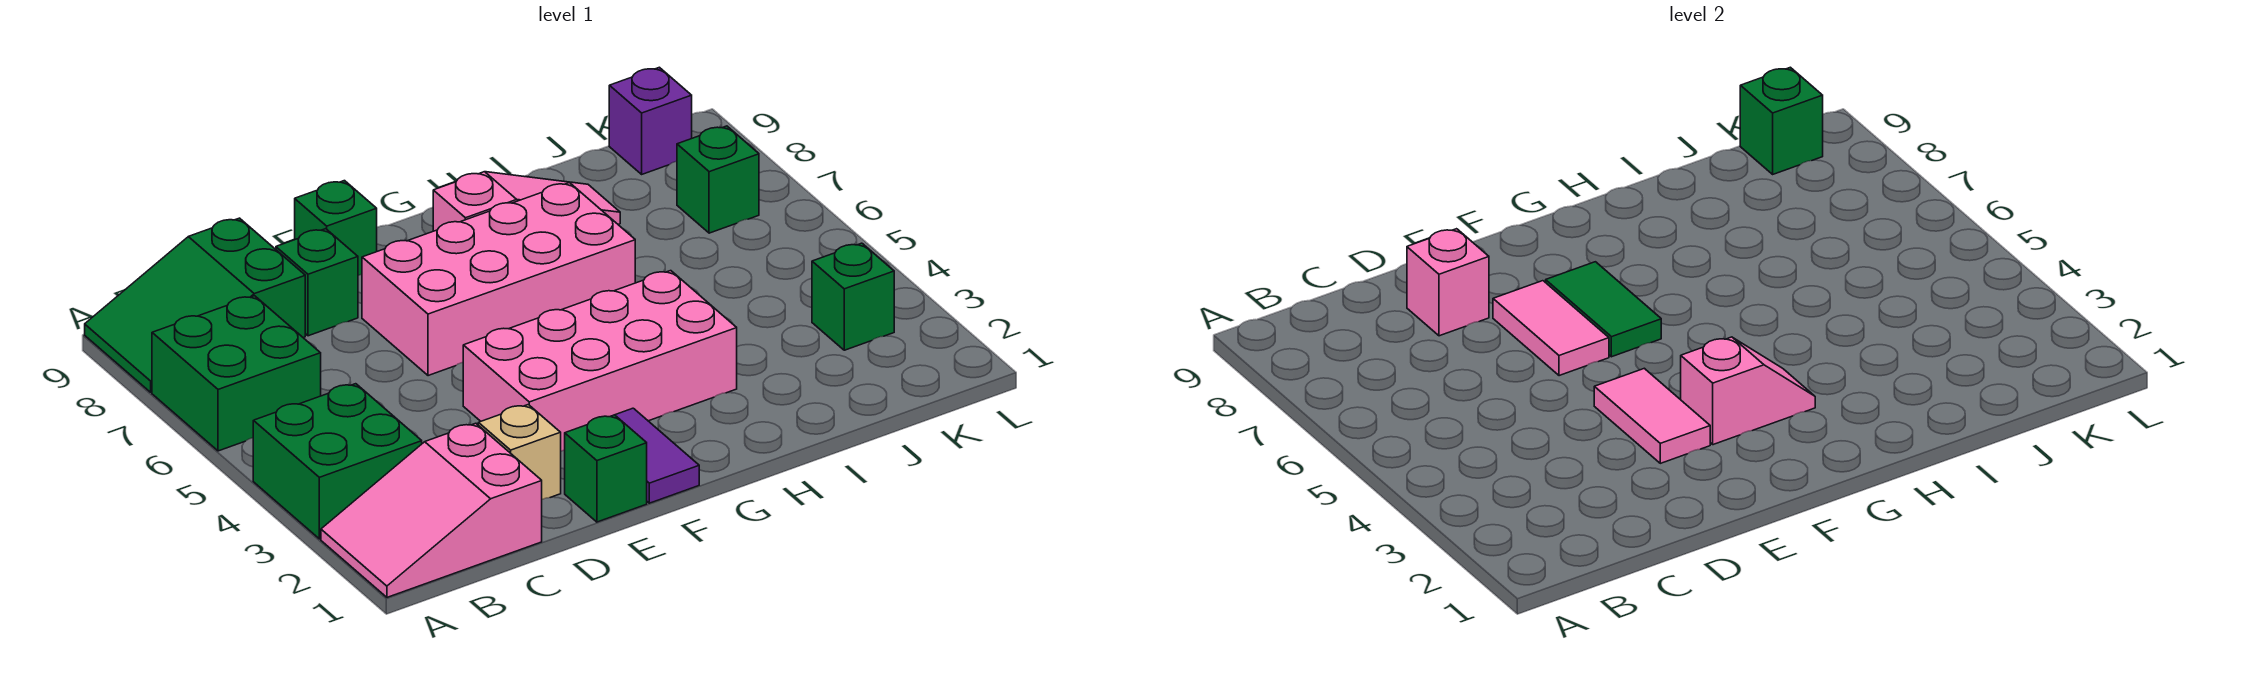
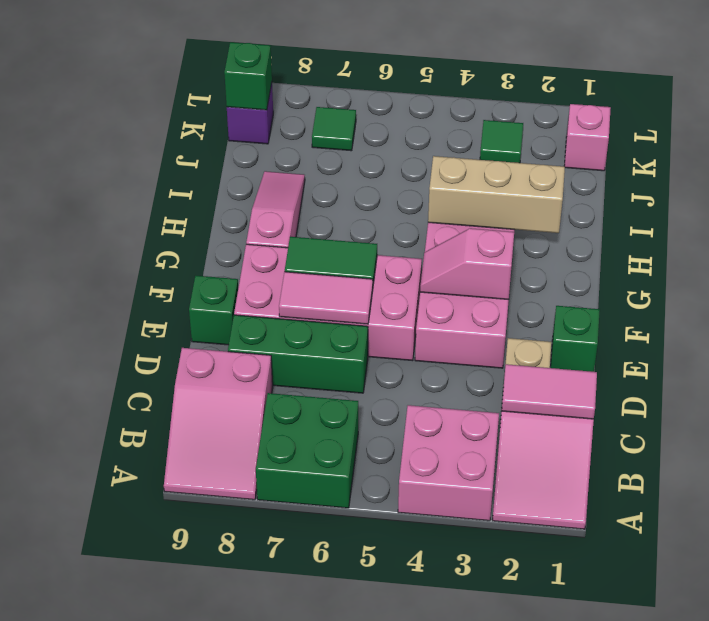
green brick A3:B4 level 1 -> pink brick A3:B4 level 1
green slope A8:C9 level 1 top C -> pink slope A8:C9 level 1 top C
green brick D8 level 1 -> green brick D6:D8 level 1
pink brick D8 level 2 -> pink brick K1 level 1
pink tile E3:E4 level 2 -> pink tile C1:C2 level 2
pink brick E6:H7 level 1 -> pink brick E5:F8 level 1
purple tile F1:F2 level 1 -> none
pink slope F3:G3 level 2 top F -> pink slope F3:F4 level 2 top 3
none -> tan brick H2:H4 level 2
green brick K3 level 1 -> green tile K3 level 1
green brick K7 level 1 -> green tile K7 level 1

